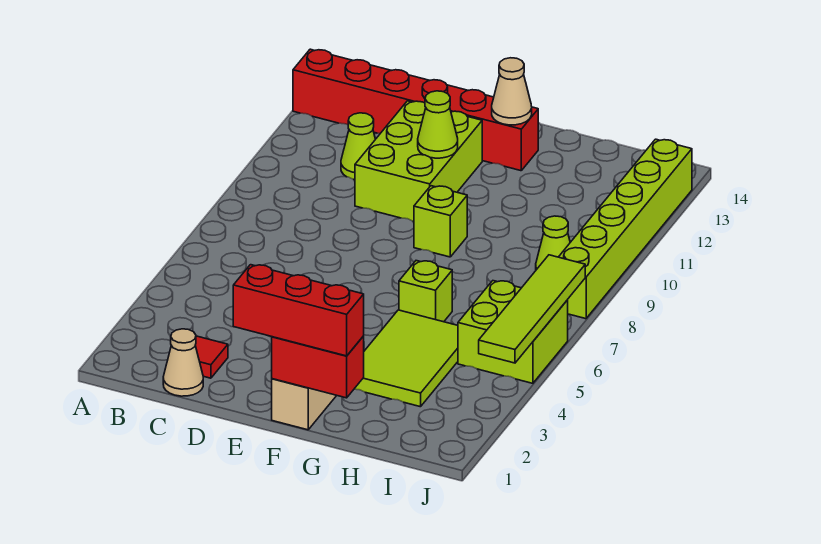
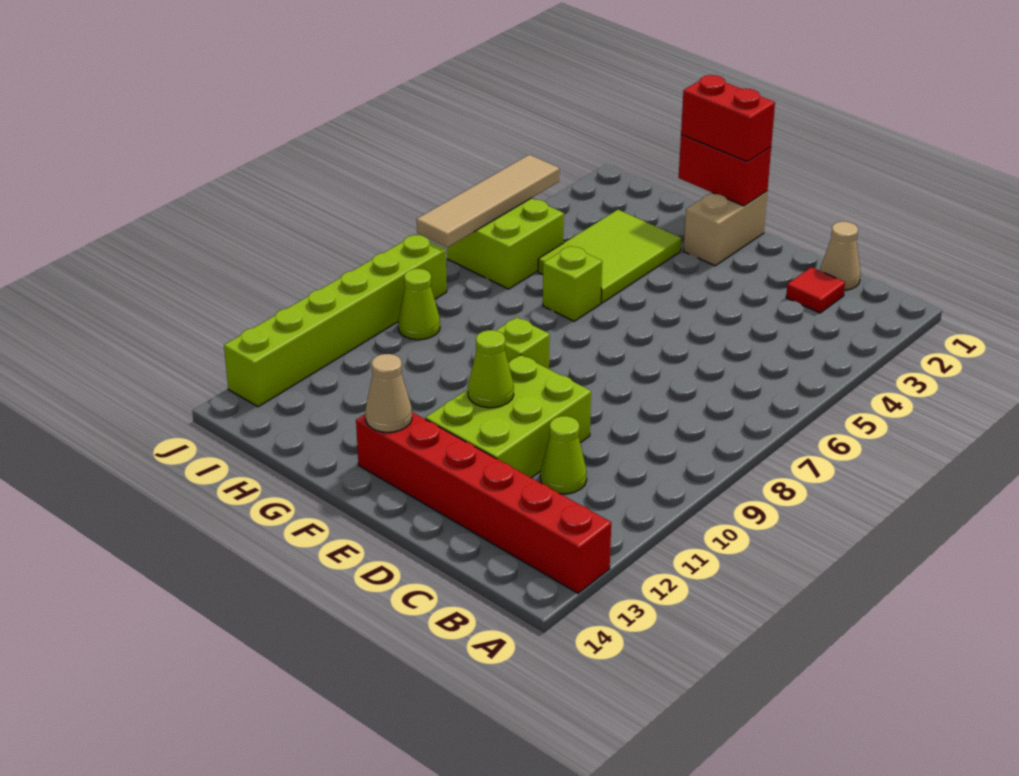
red brick E1:G1 level 3 -> red brick F1:G1 level 3
lime tile J4:J7 level 2 -> tan tile J4:J7 level 2

